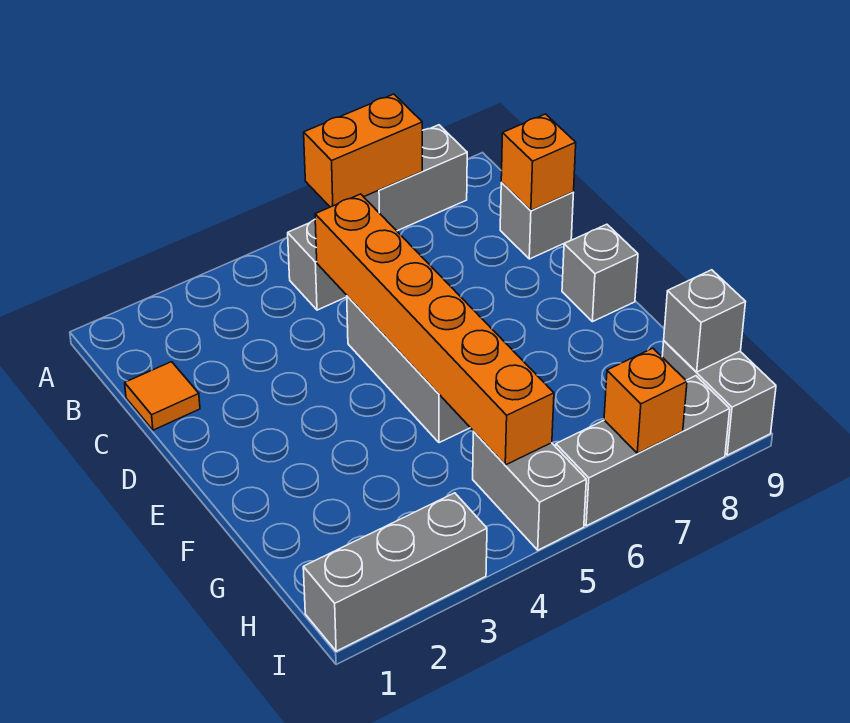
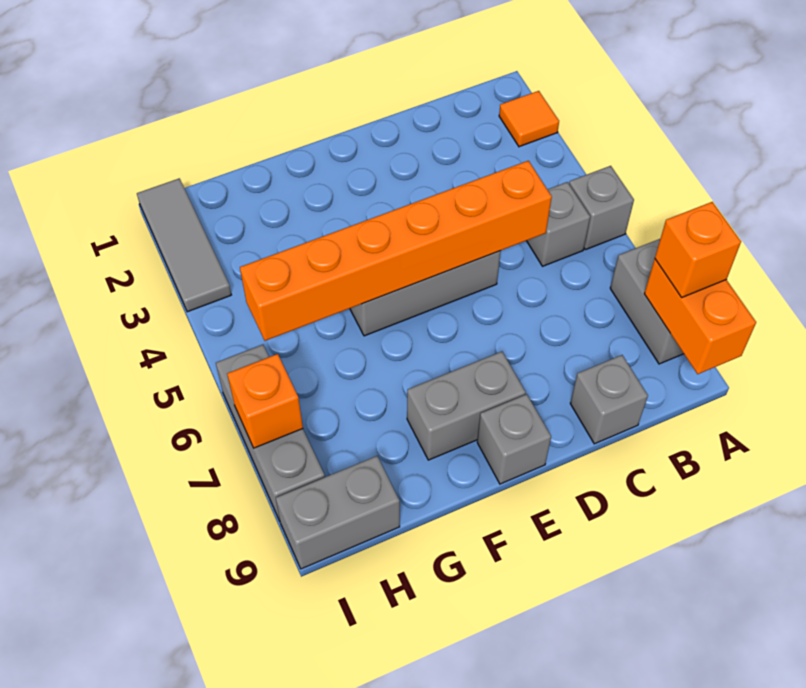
orange brick A6:A7 level 2 -> orange brick A8:A9 level 2
orange tile C1 level 1 -> orange tile A2 level 1
orange brick C9 level 2 -> orange brick A8 level 3
grey brick H5:I5 level 1 -> grey brick E8:F8 level 1
grey brick H9 level 2 -> grey brick A5 level 1
grey brick I1:I3 level 1 -> grey tile I1:I3 level 1

